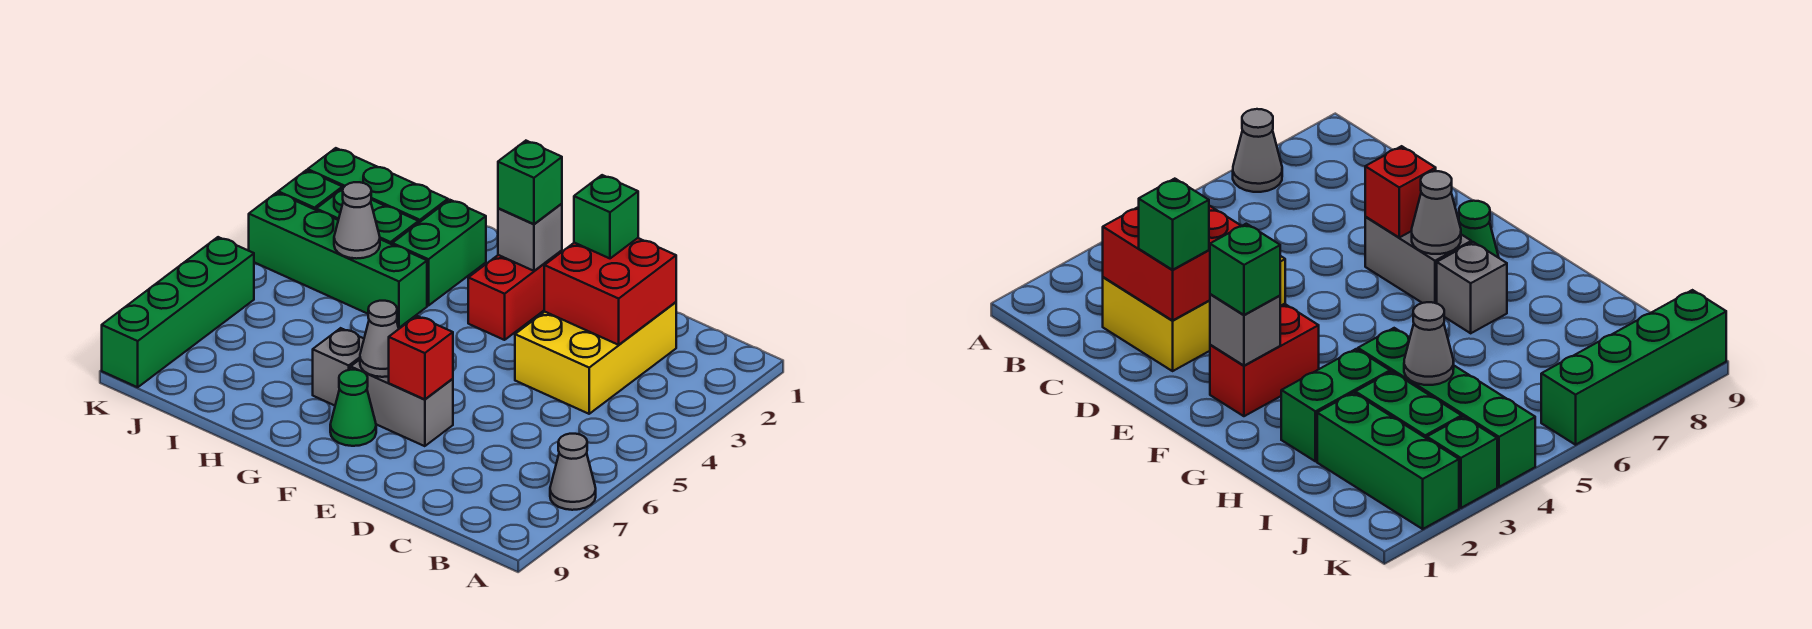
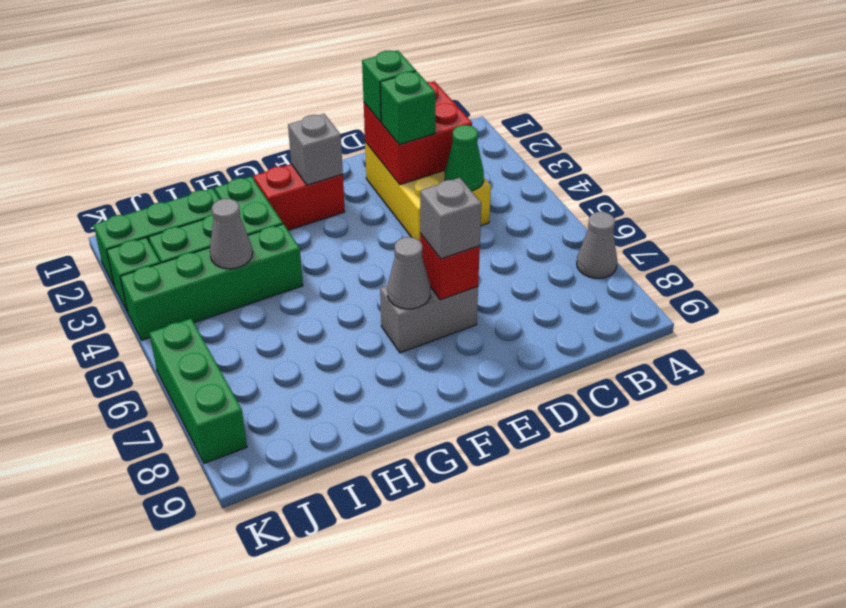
red brick F2:F3 level 1 -> red brick F2:G2 level 1
green brick F2 level 3 -> green brick D3 level 3
green cone F8 level 1 -> green cone C4 level 2
grey brick G7 level 1 -> grey brick E7 level 3
green brick K6:K9 level 1 -> green brick K6:K8 level 1

